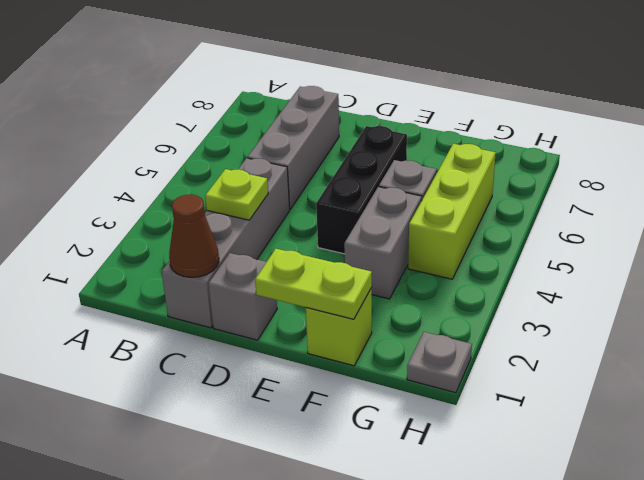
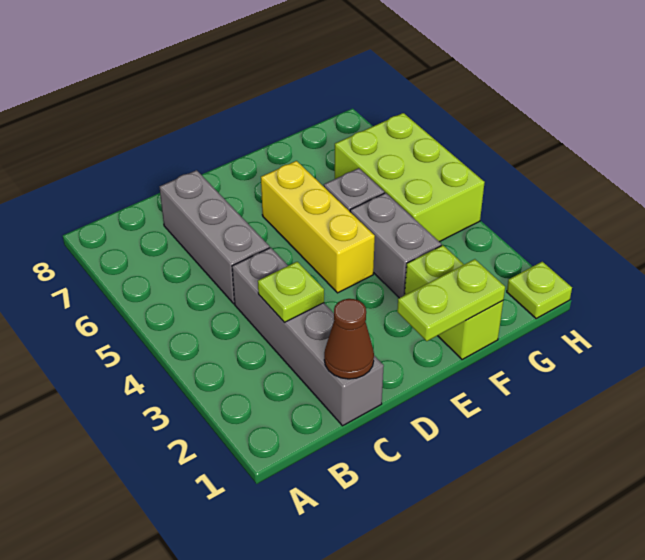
grey brick D1 level 1 -> none
black brick E4:E6 level 1 -> yellow brick E4:E6 level 1
lime brick F1 level 1 -> lime brick F1:F2 level 1
lime brick G4:G6 level 1 -> lime brick G4:H6 level 1
grey plate H1 level 1 -> lime plate H1 level 1

